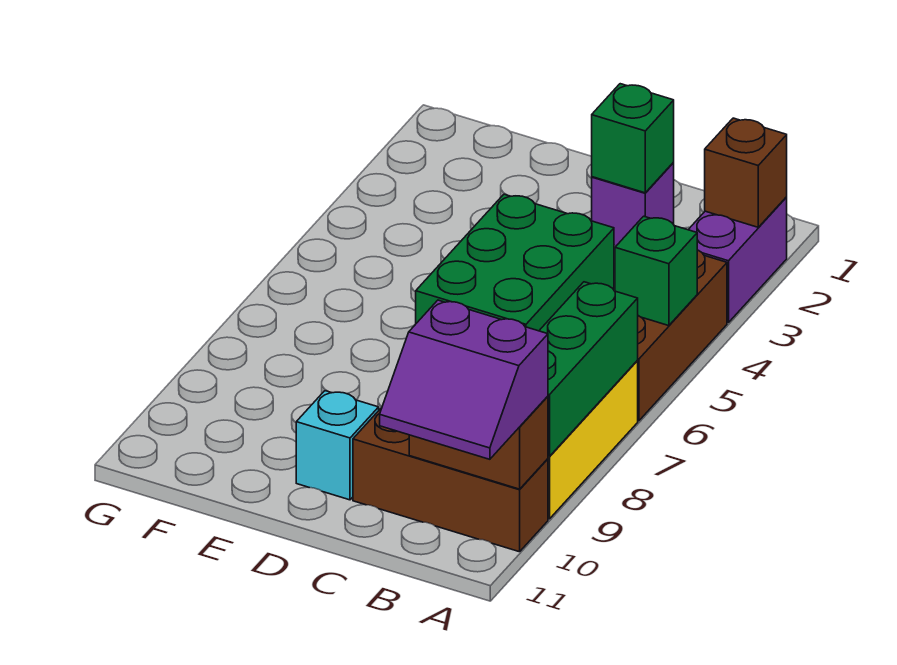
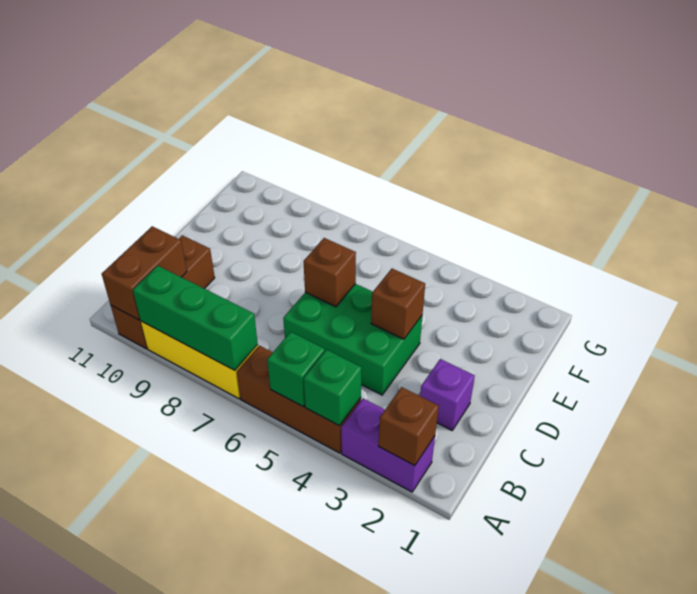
purple slope A10:B11 level 3 top 10 -> none
green brick C2 level 2 -> green brick A4 level 2
none -> brown brick D4 level 2
none -> brown brick D6 level 2
cyan brick D10 level 1 -> none

